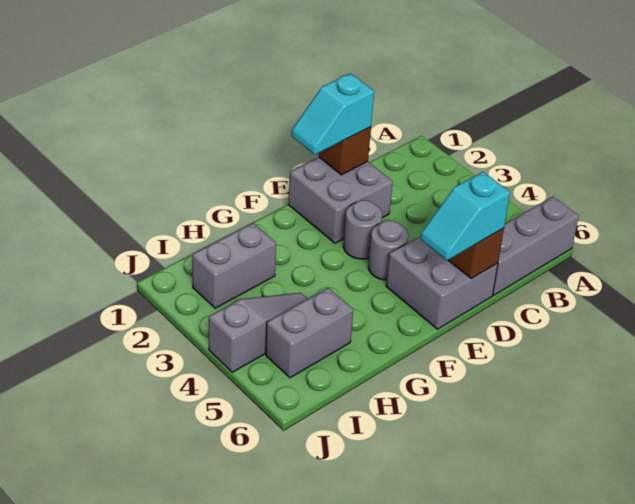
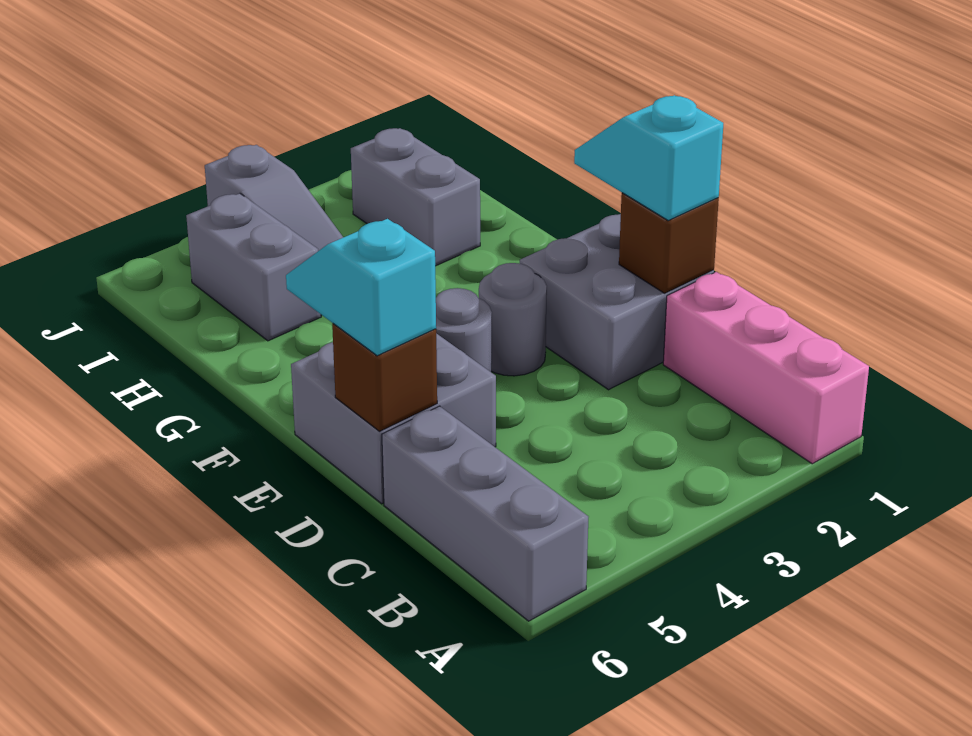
none -> pink brick A1:C1 level 1

